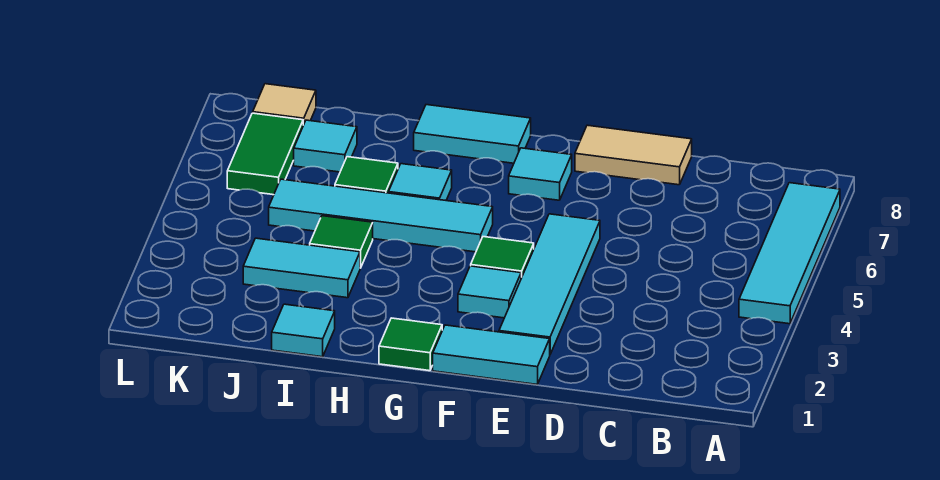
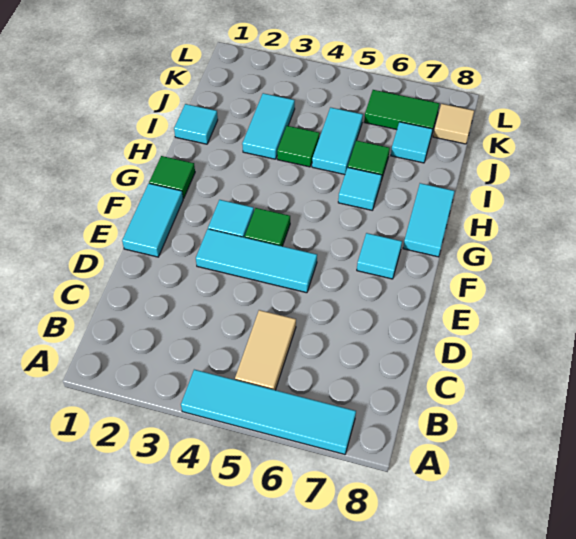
tan tile D8:E8 level 1 -> tan tile B5:C5 level 1
cyan tile E2:E5 level 1 -> cyan tile E3:E5 level 1
cyan tile G5:J5 level 1 -> cyan tile I5:J5 level 1

